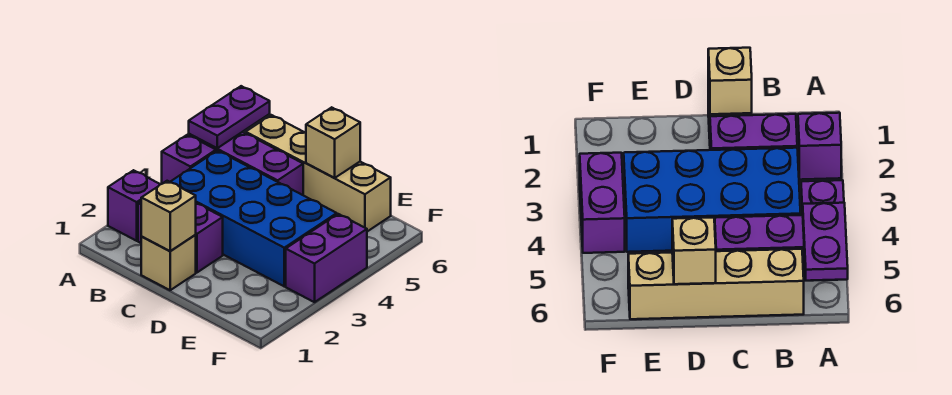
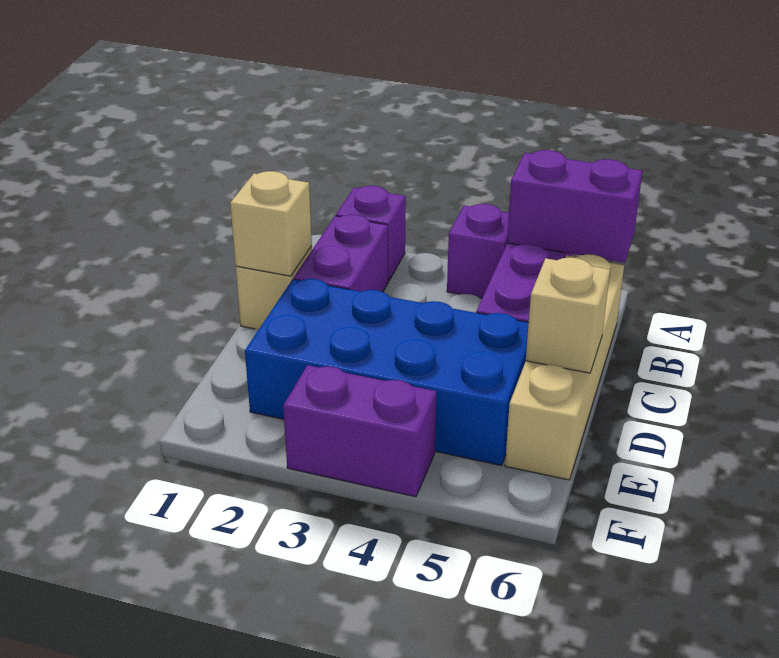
purple plate A5:A6 level 2 -> purple brick A5:A6 level 2
blue brick B3:E4 level 1 -> blue brick D2:E5 level 1

